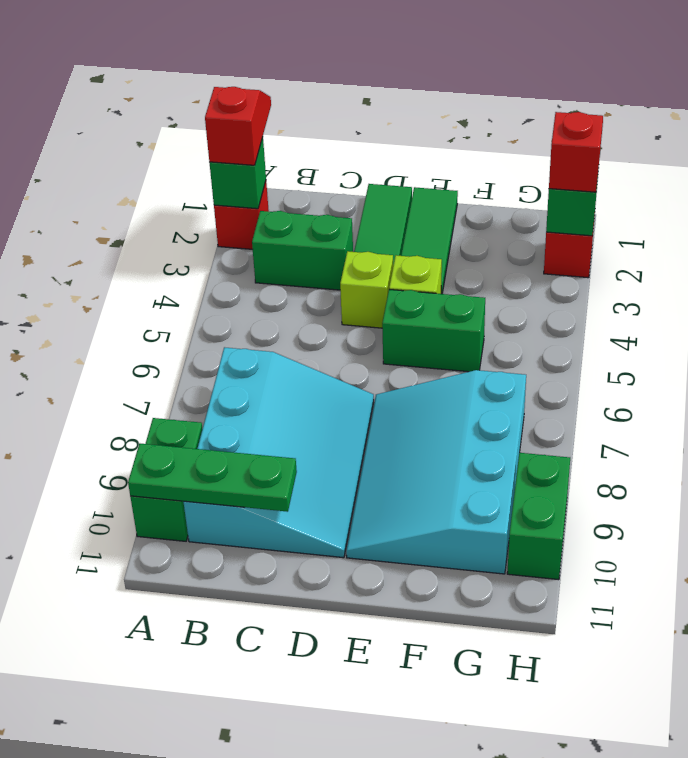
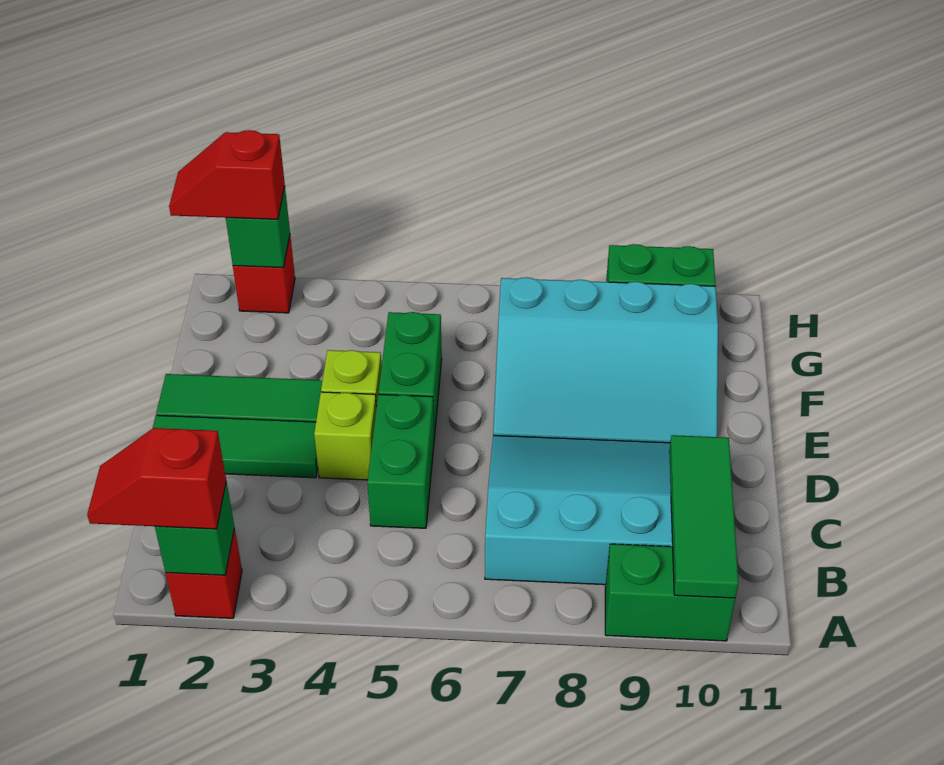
green plate A10:C10 level 2 -> green tile A10:C10 level 2
green brick B3:C3 level 1 -> green brick C5:D5 level 1

